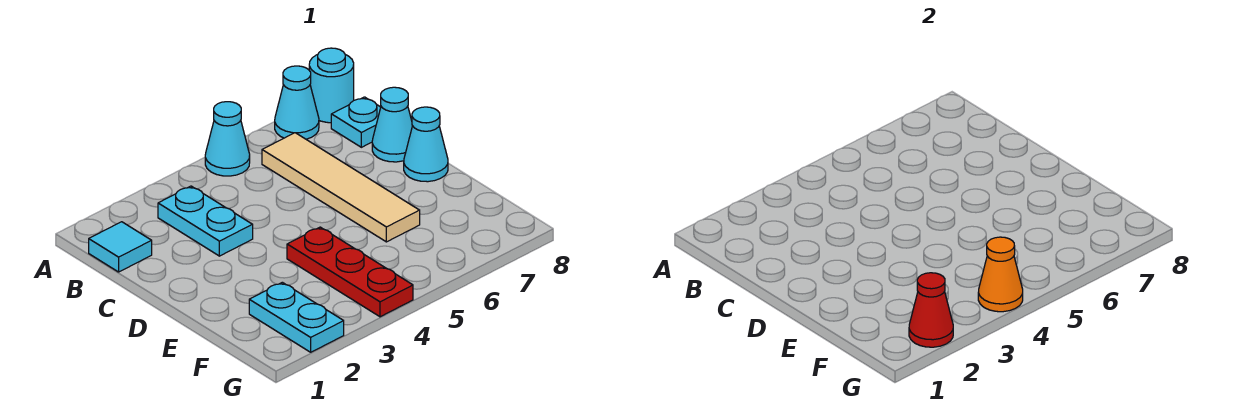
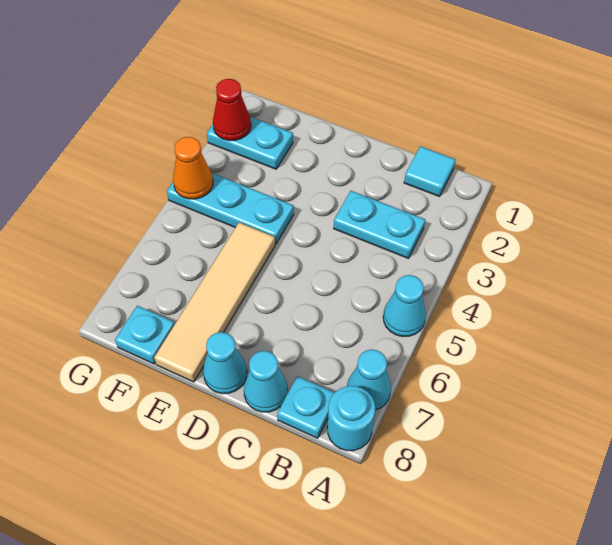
tan tile B6:E6 level 1 -> tan tile E5:E8 level 1
red plate E4:G4 level 1 -> cyan plate E4:G4 level 1
none -> cyan plate F8 level 1

